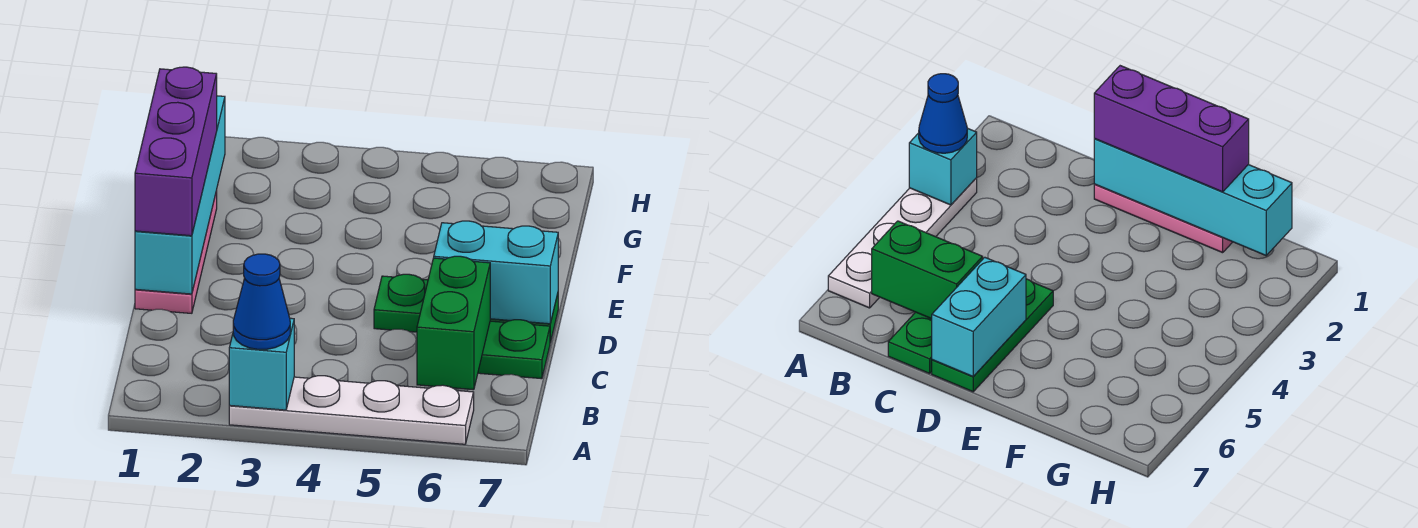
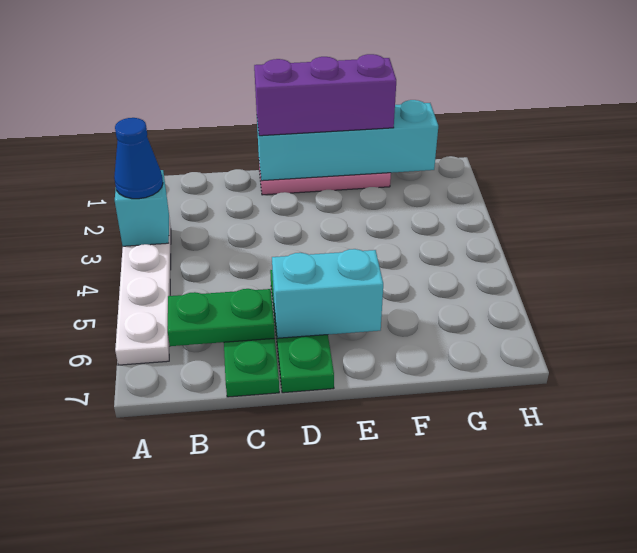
green brick B6:C6 level 2 -> green plate B6:C6 level 2
cyan brick D6:D7 level 2 -> cyan brick D6:E6 level 2

